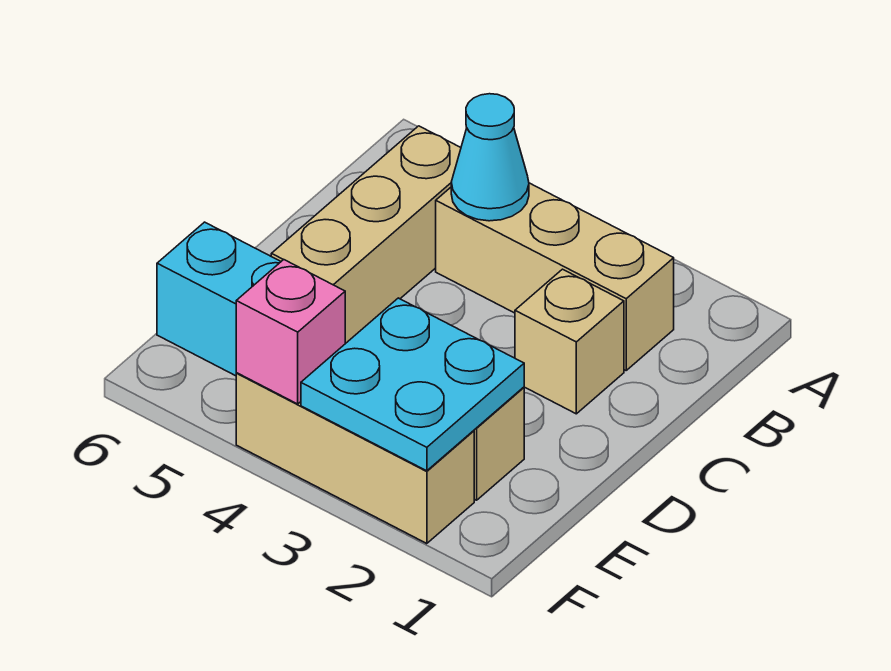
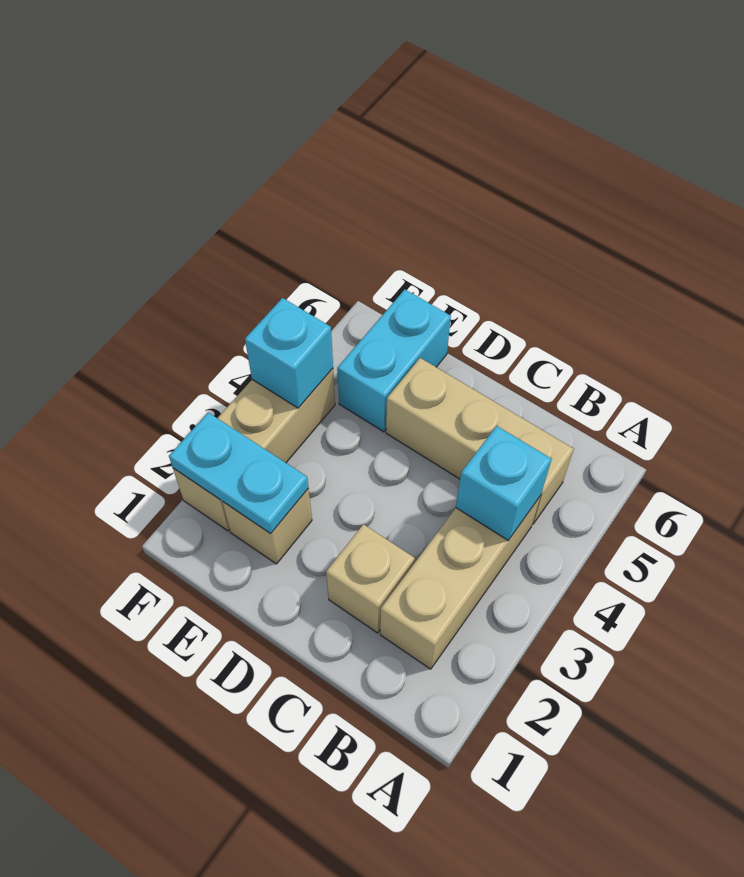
cyan cone B4 level 2 -> cyan brick B4 level 2
cyan plate E2:F3 level 2 -> cyan plate E2:F2 level 2
pink brick F4 level 2 -> cyan brick F4 level 2

